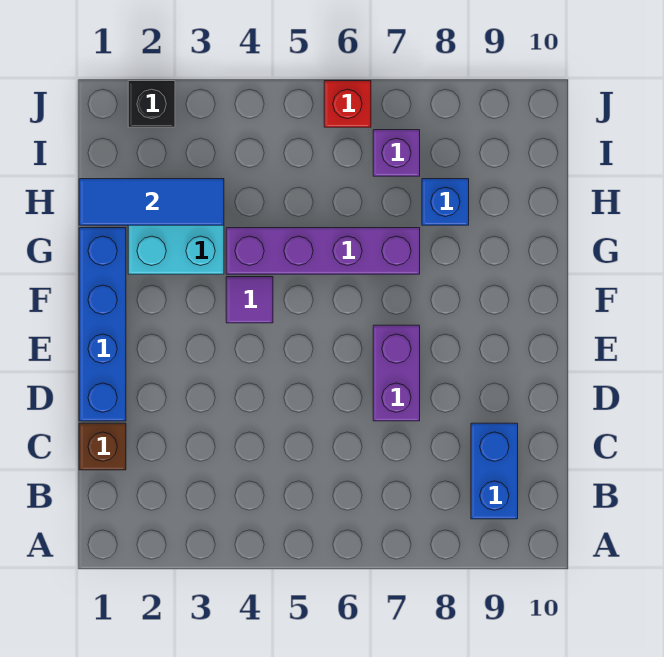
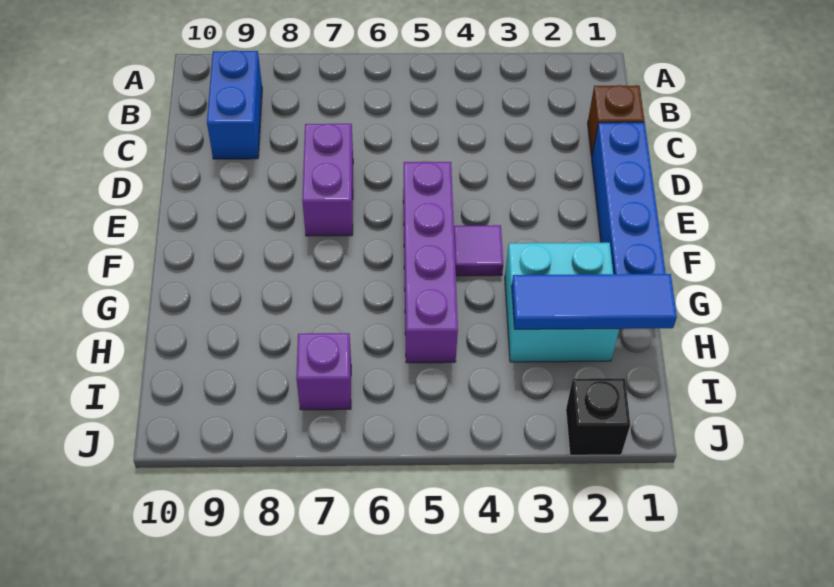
purple brick G4:G7 level 1 -> purple brick E5:H5 level 1
blue brick H8 level 1 -> none
red brick J6 level 1 -> none

